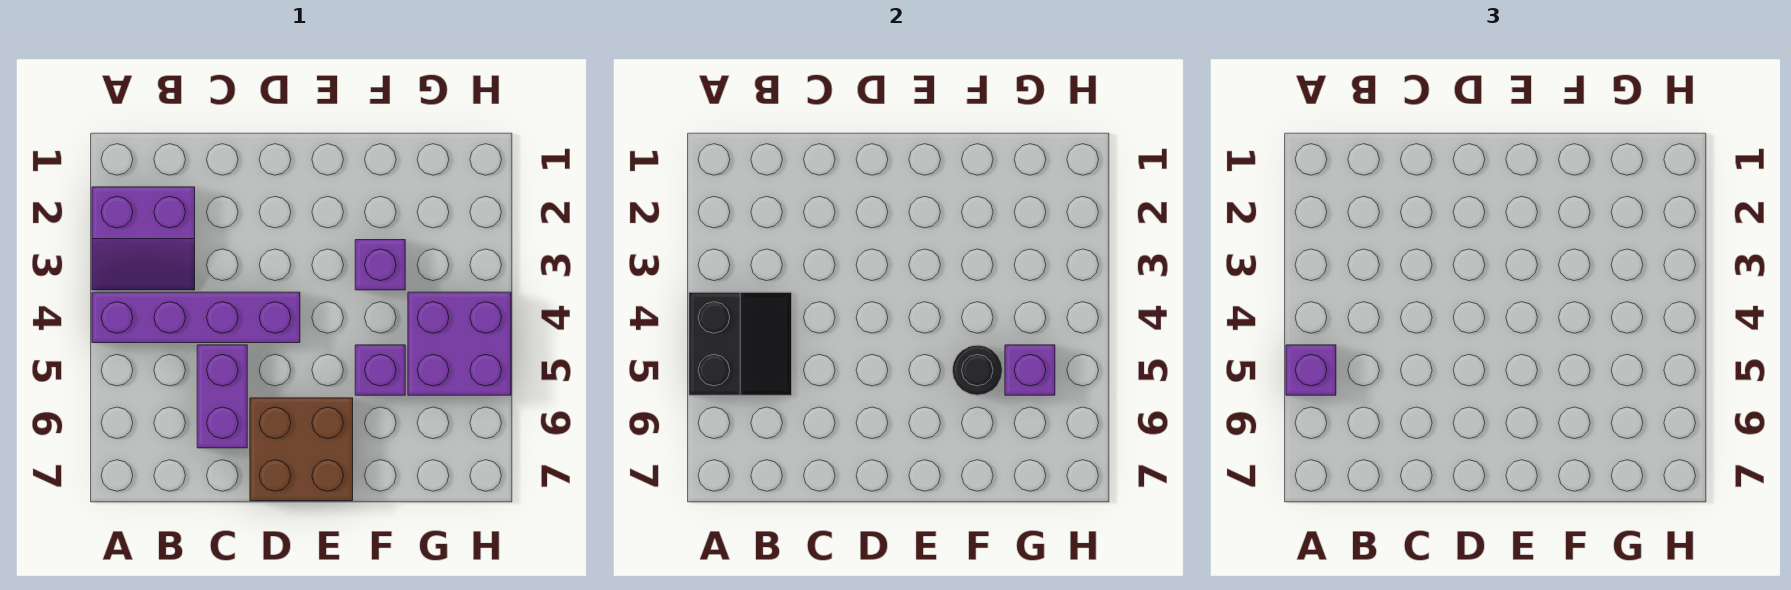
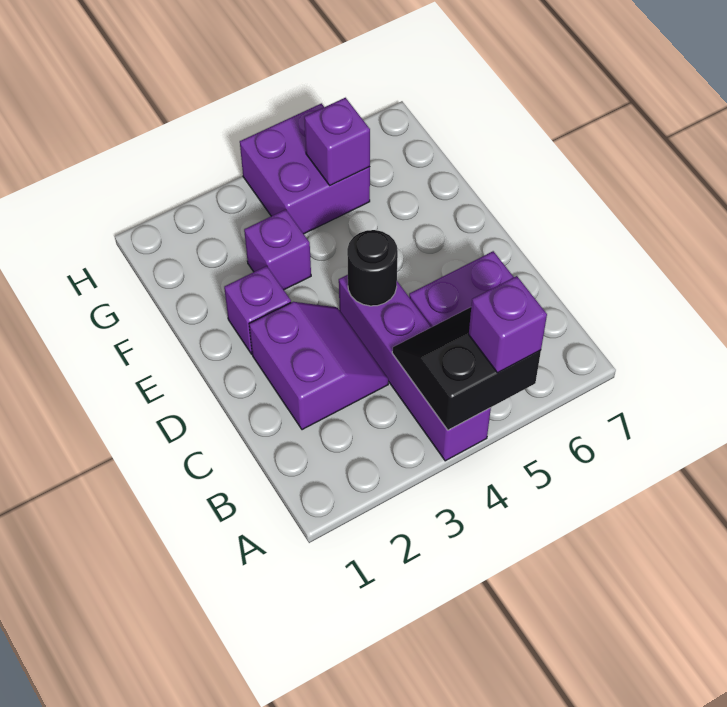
purple slope A2:B3 level 1 top 2 -> purple slope C2:D3 level 1 top 2
brown brick D6:E7 level 1 -> none
purple brick F5 level 1 -> purple brick E2 level 1
black round brick F5 level 2 -> black round brick D4 level 2

